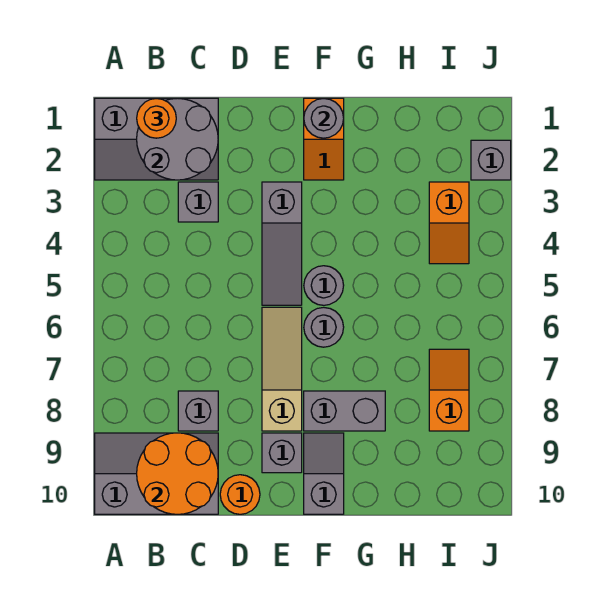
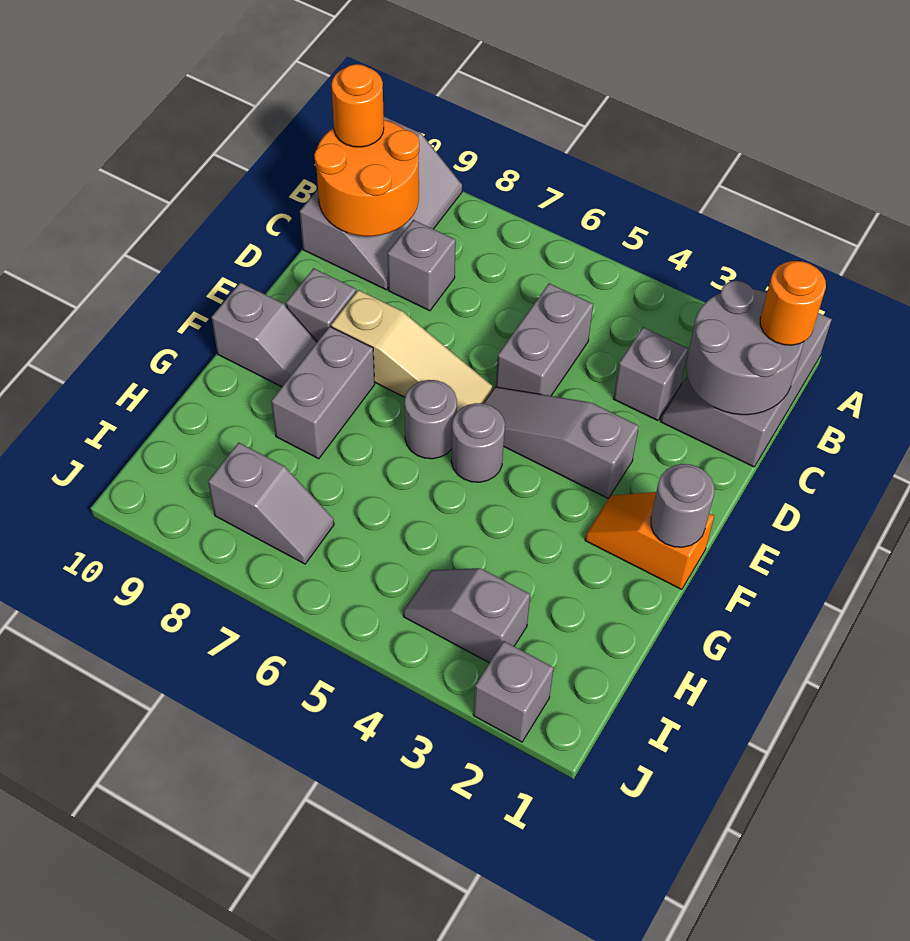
none -> grey brick C5:D5 level 1
orange round brick D10 level 1 -> orange round brick B10 level 3
orange slope I3:I4 level 1 top 3 -> grey slope I3:I4 level 1 top 3
orange slope I7:I8 level 1 top 8 -> grey slope I7:I8 level 1 top 8

